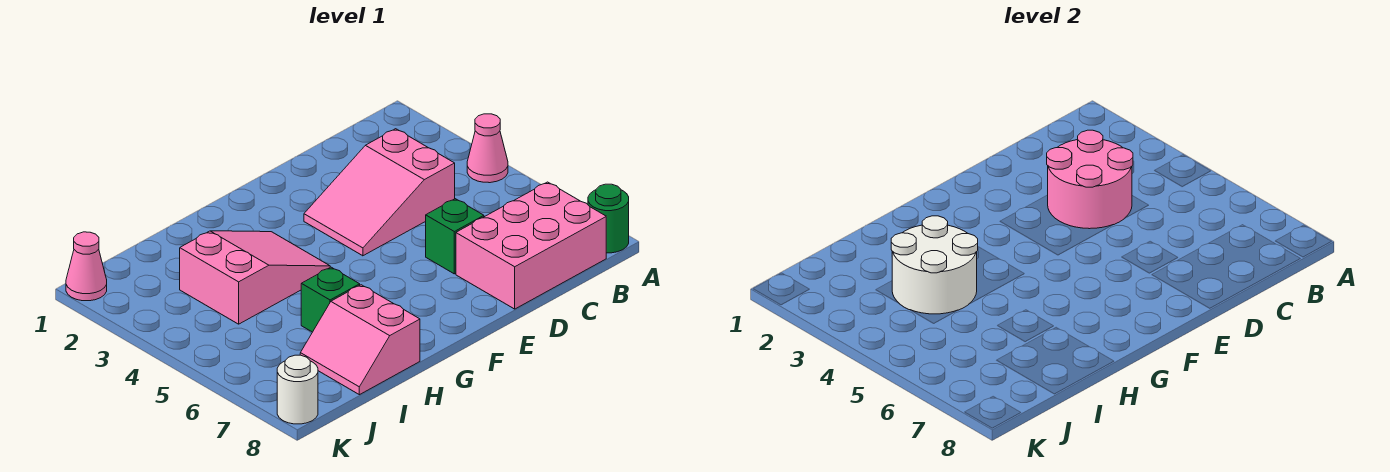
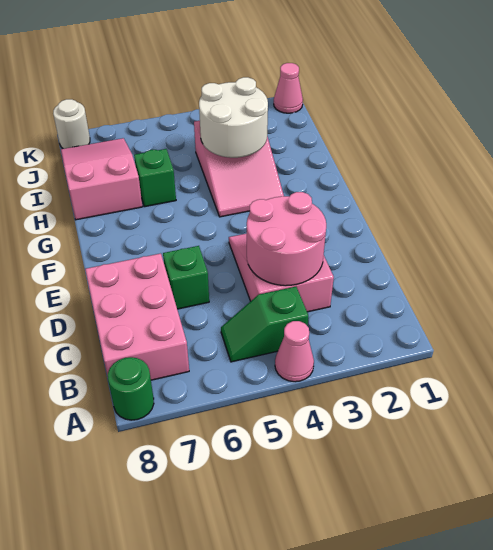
none -> green slope B4:B5 level 1 top 4
pink slope H7:I8 level 1 top H -> pink slope H7:J8 level 1 top H

